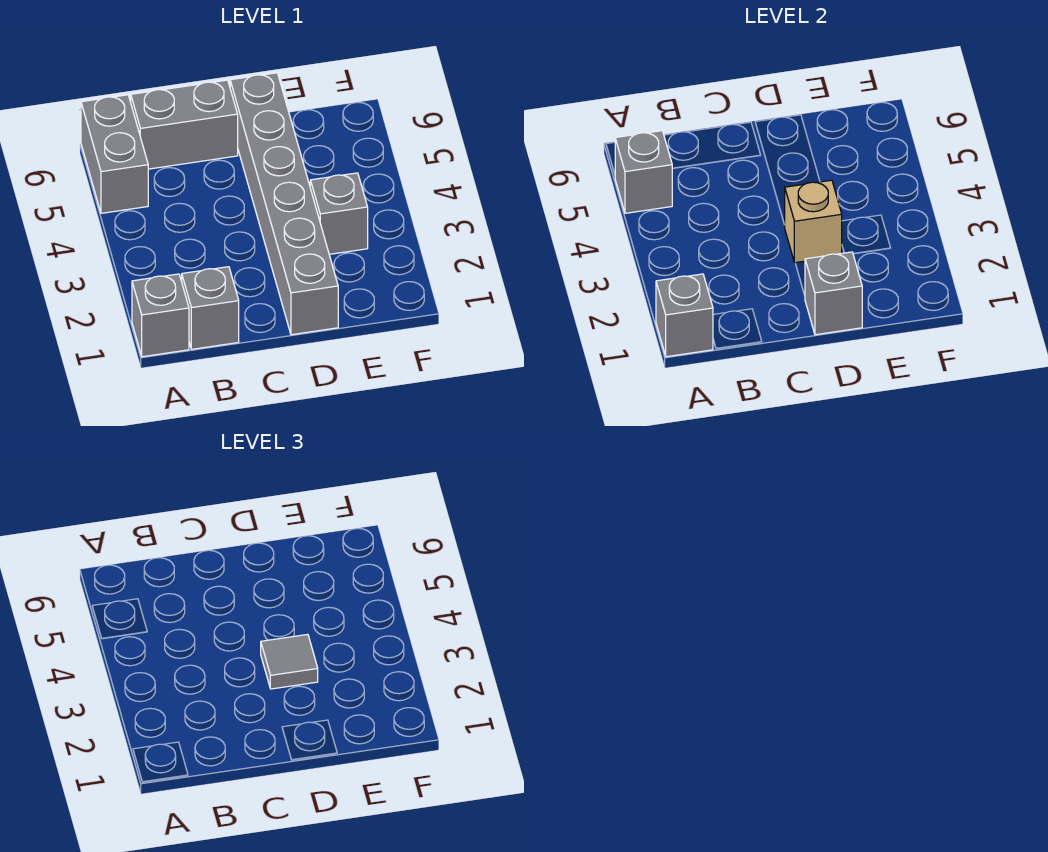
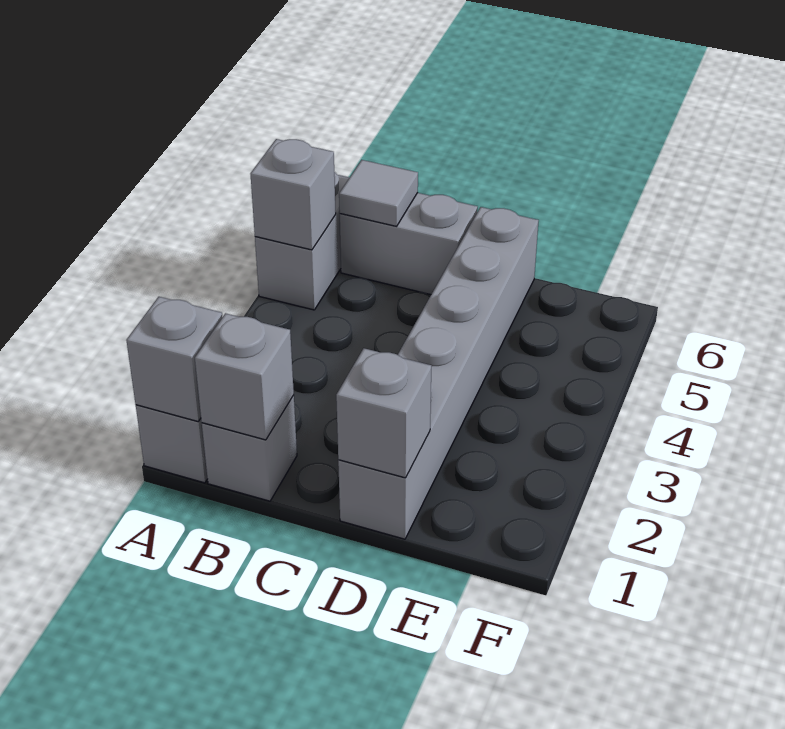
tan brick D3 level 2 -> none
grey tile D3 level 3 -> grey tile B6 level 2
grey brick E3 level 1 -> grey brick B1 level 2

